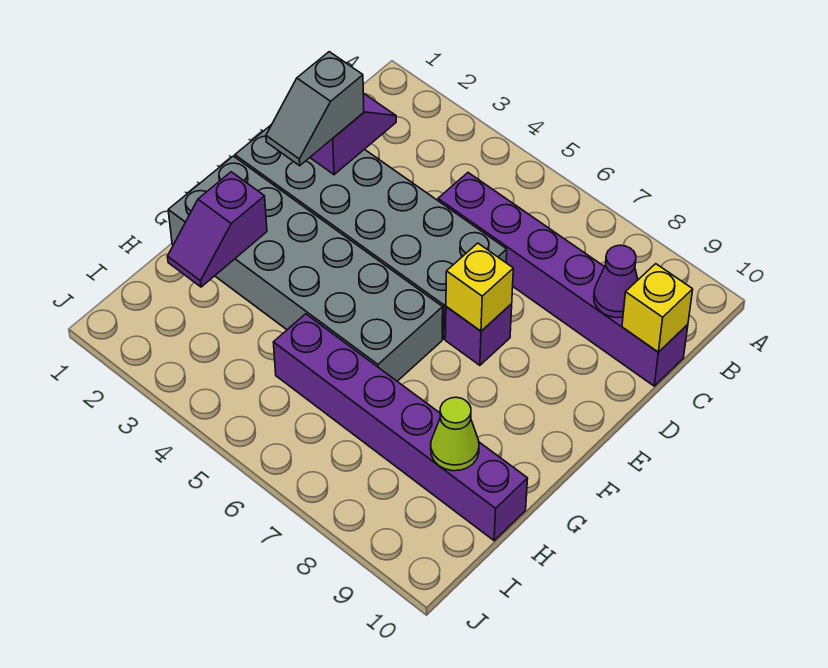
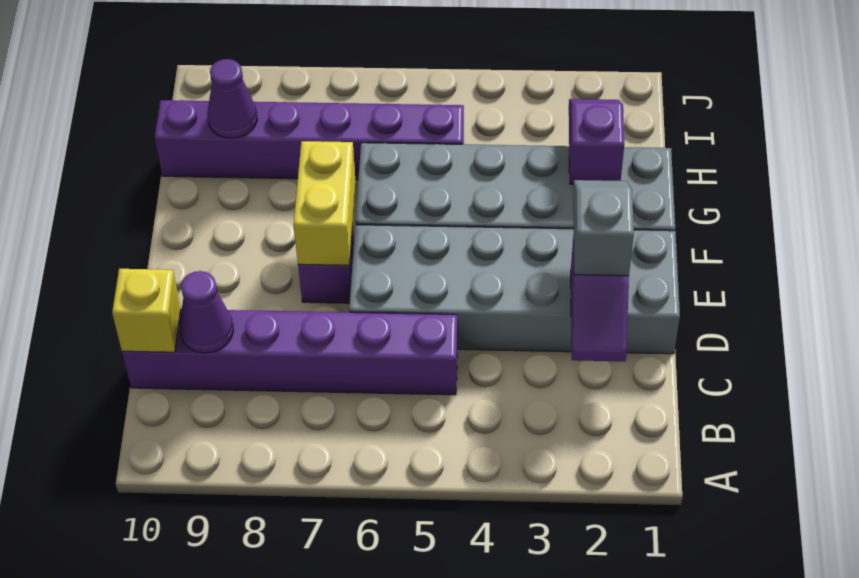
yellow brick E7 level 2 -> yellow brick E7:F7 level 2
lime cone H9 level 2 -> purple cone H9 level 2

